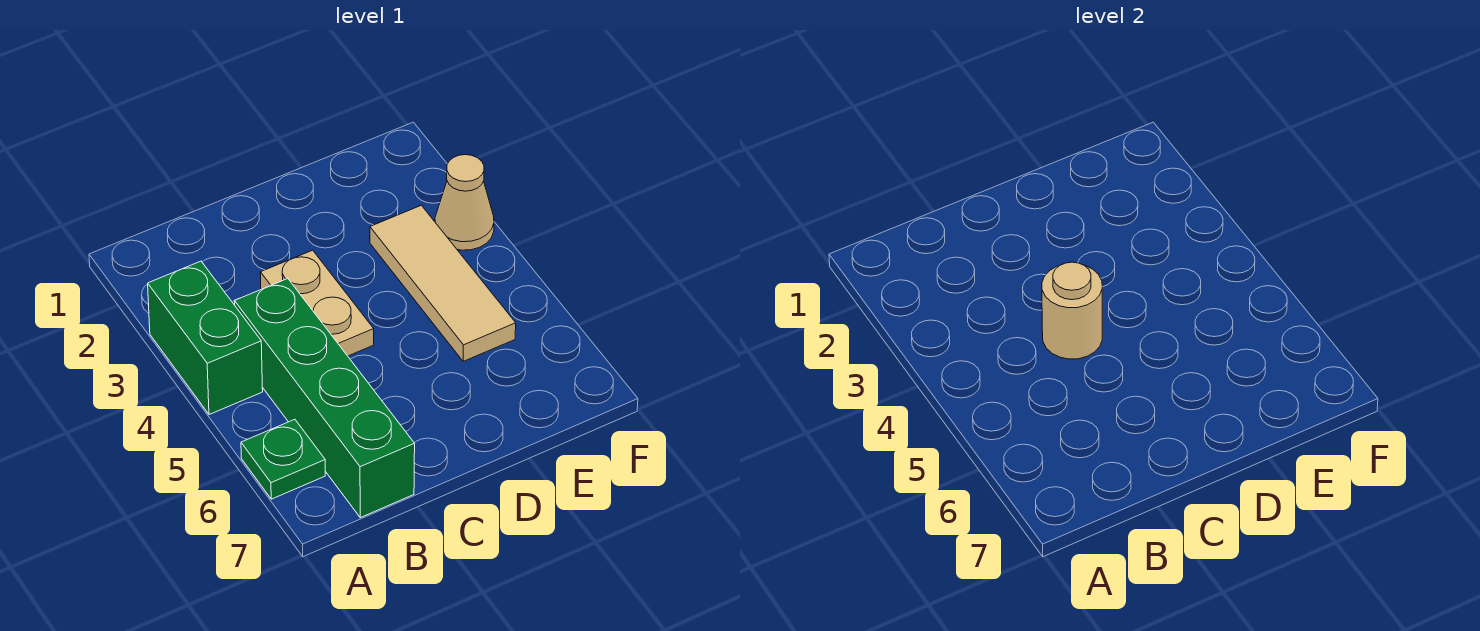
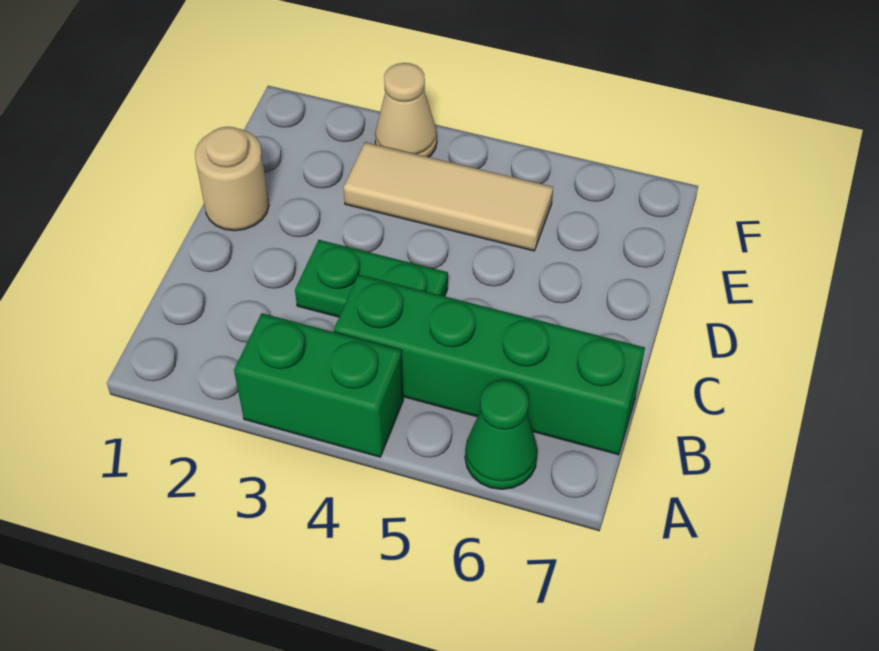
green plate A6 level 1 -> green cone A6 level 1
tan plate C3:C4 level 1 -> green plate C3:C4 level 1
tan round brick C4 level 2 -> tan round brick D1 level 1

